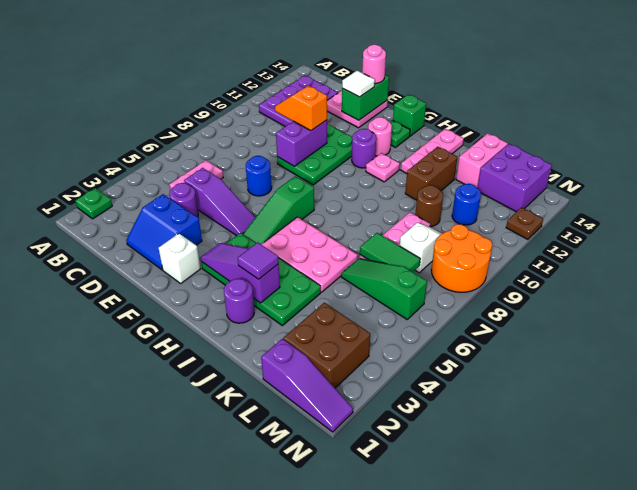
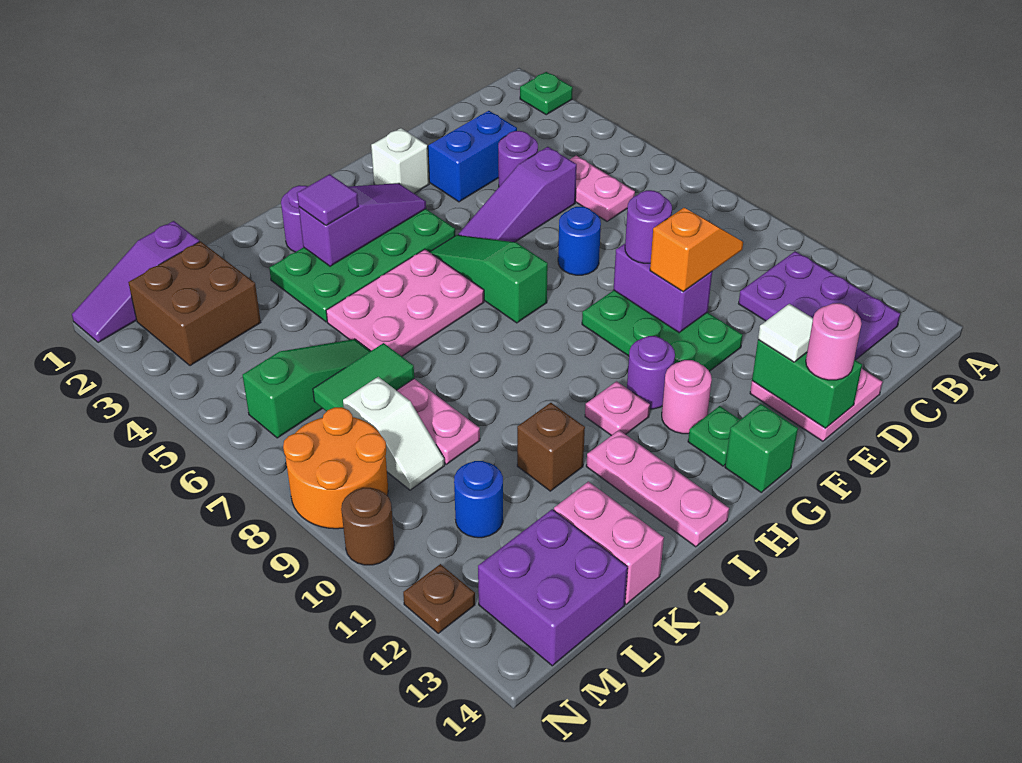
none -> purple round brick E9 level 3
brown brick J11:J12 level 1 -> brown brick J11 level 1
brown round brick K10 level 1 -> brown round brick N10 level 1

